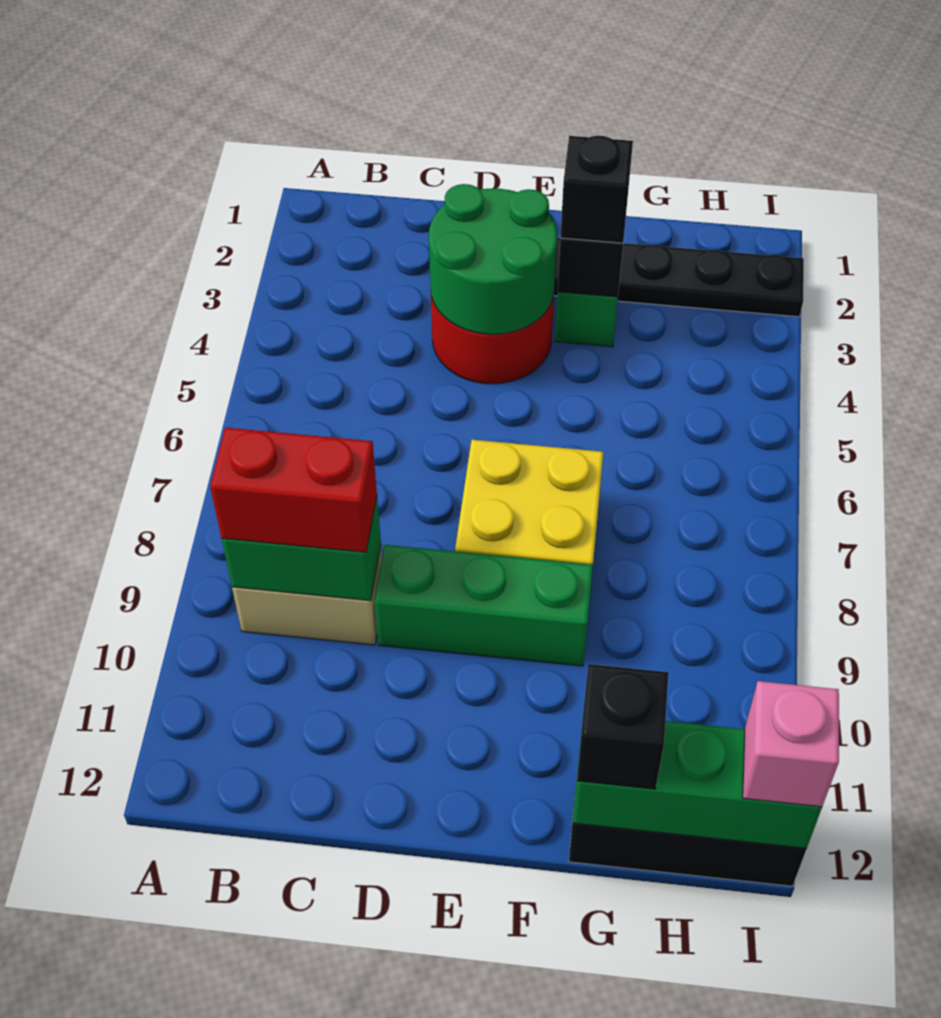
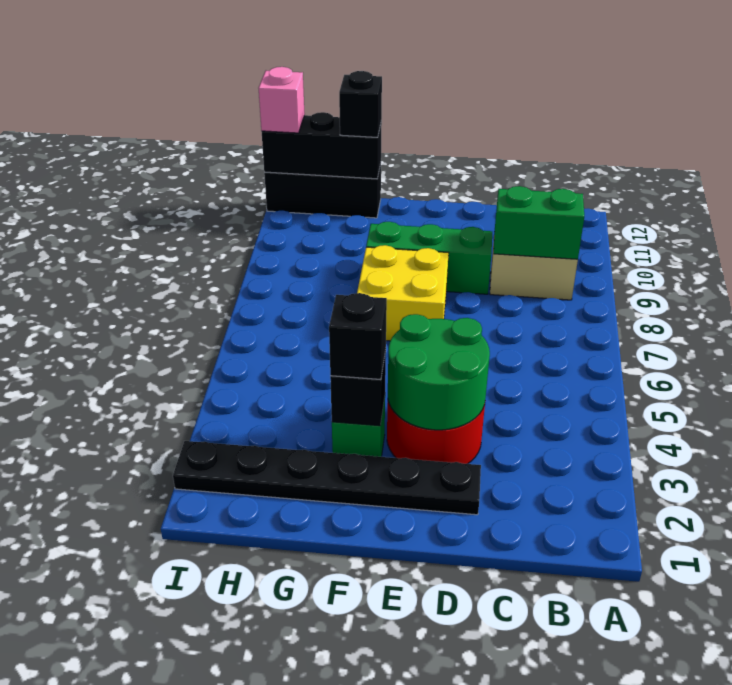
red brick B9:C9 level 3 -> none
green brick G12:I12 level 2 -> black brick G12:I12 level 2

